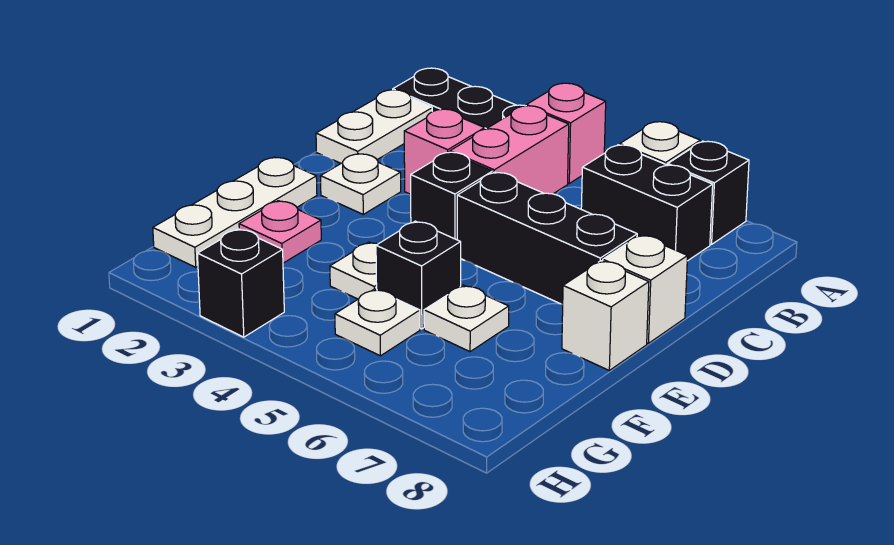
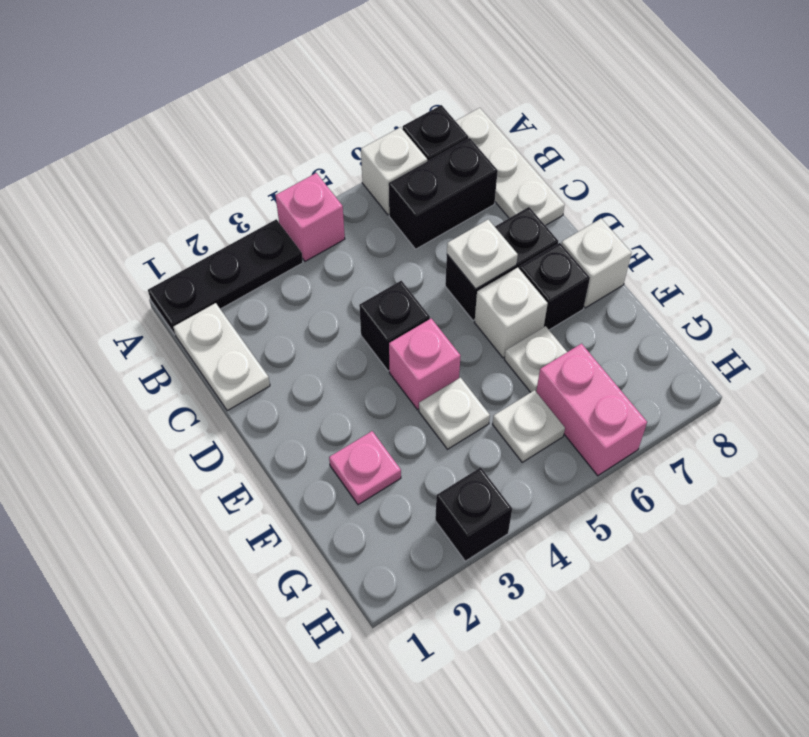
pink brick B4:C4 level 1 -> pink brick G6:H6 level 1
pink brick C3 level 1 -> pink brick E4 level 1
white plate D2 level 1 -> white plate D6 level 2
black brick D5:D7 level 1 -> black brick D6:D7 level 1
white brick D8 level 1 -> white brick E6 level 1
white plate E1:G1 level 1 -> white plate A8:C8 level 1
black brick F5 level 1 -> black brick E7 level 1

